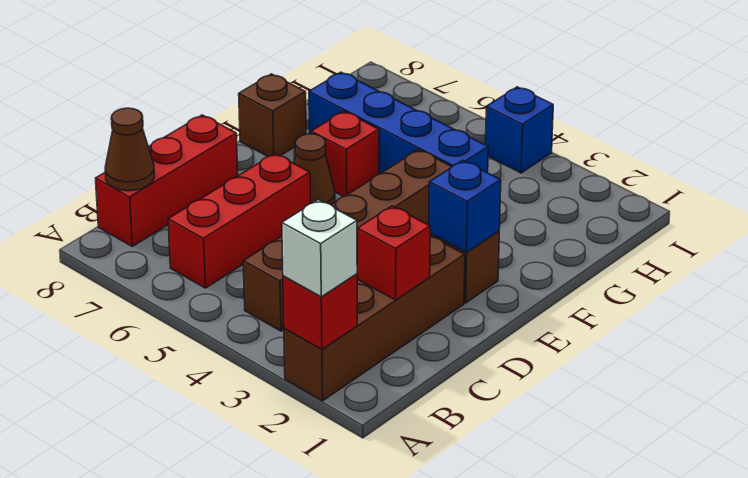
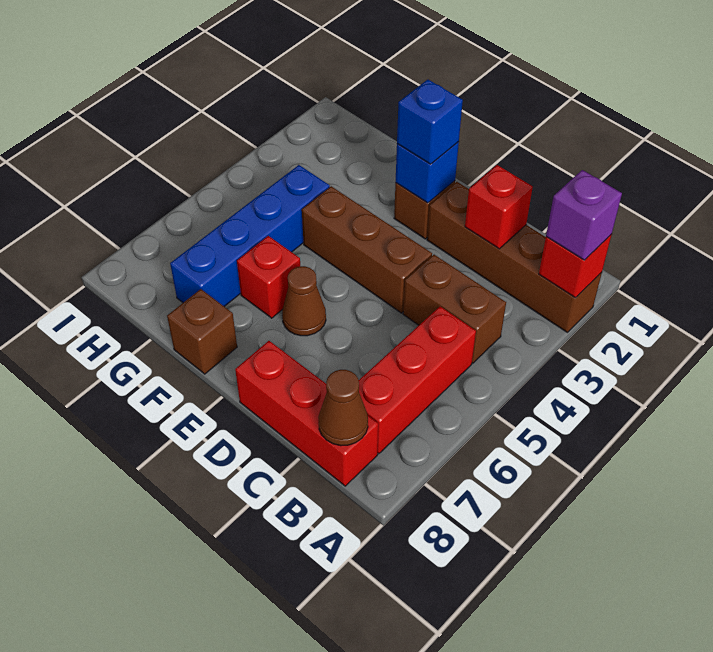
white brick A2 level 3 -> purple brick A2 level 3
red brick B6:D6 level 1 -> red brick B5:B7 level 1
blue brick I4 level 1 -> blue brick E2 level 3

